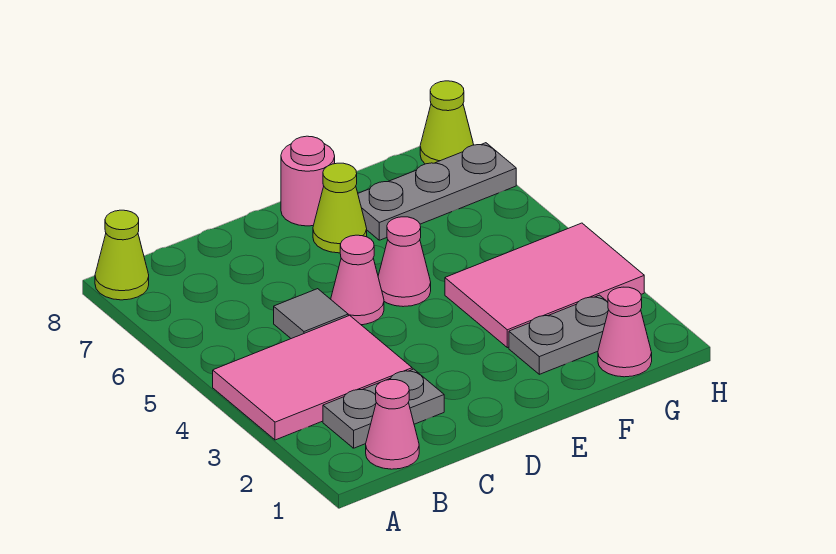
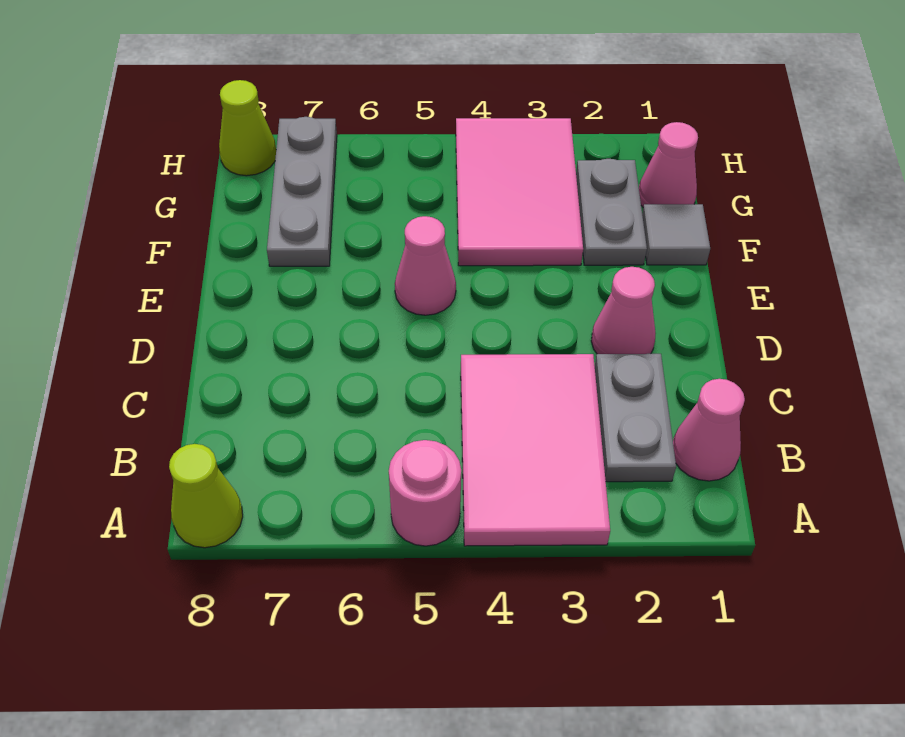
grey tile C5 level 1 -> grey tile F1 level 1
pink cone D5 level 1 -> pink cone D2 level 1
lime cone E7 level 1 -> none
pink round brick E8 level 1 -> pink round brick A5 level 1

